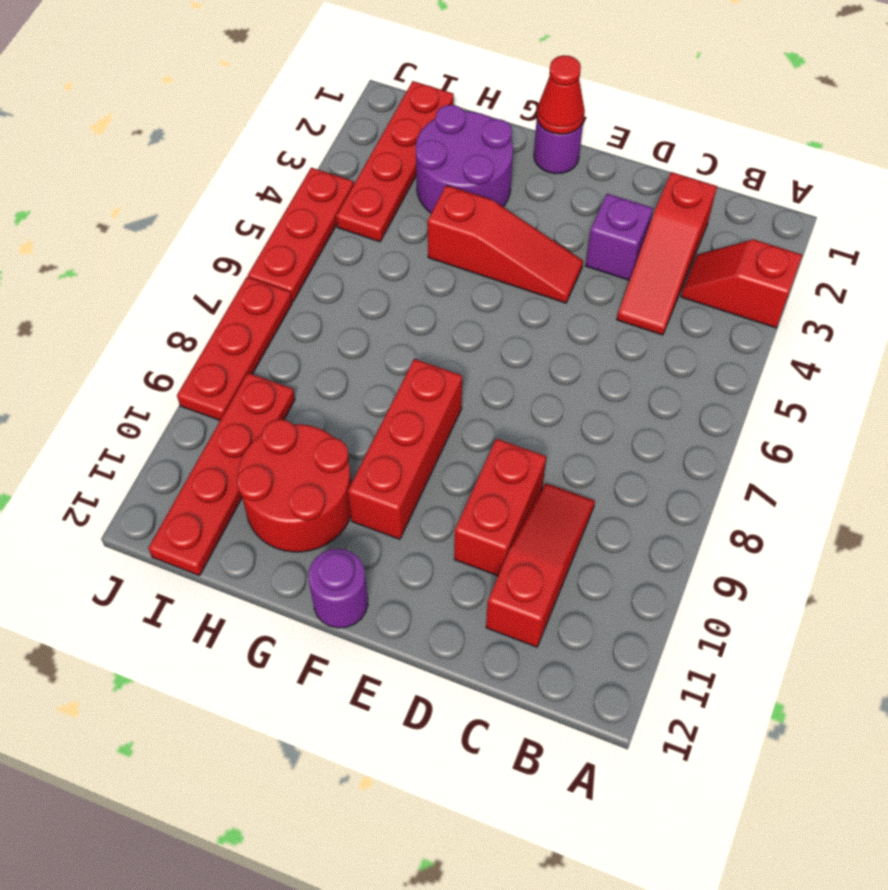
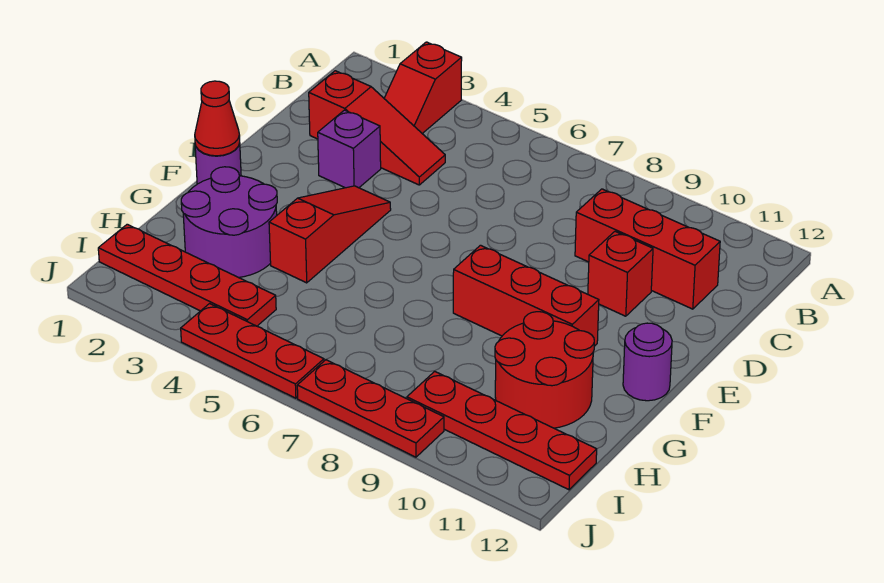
red slope C9:C11 level 1 top 11 -> red brick C9:C11 level 1
red brick D9:D10 level 1 -> red brick D10 level 1

